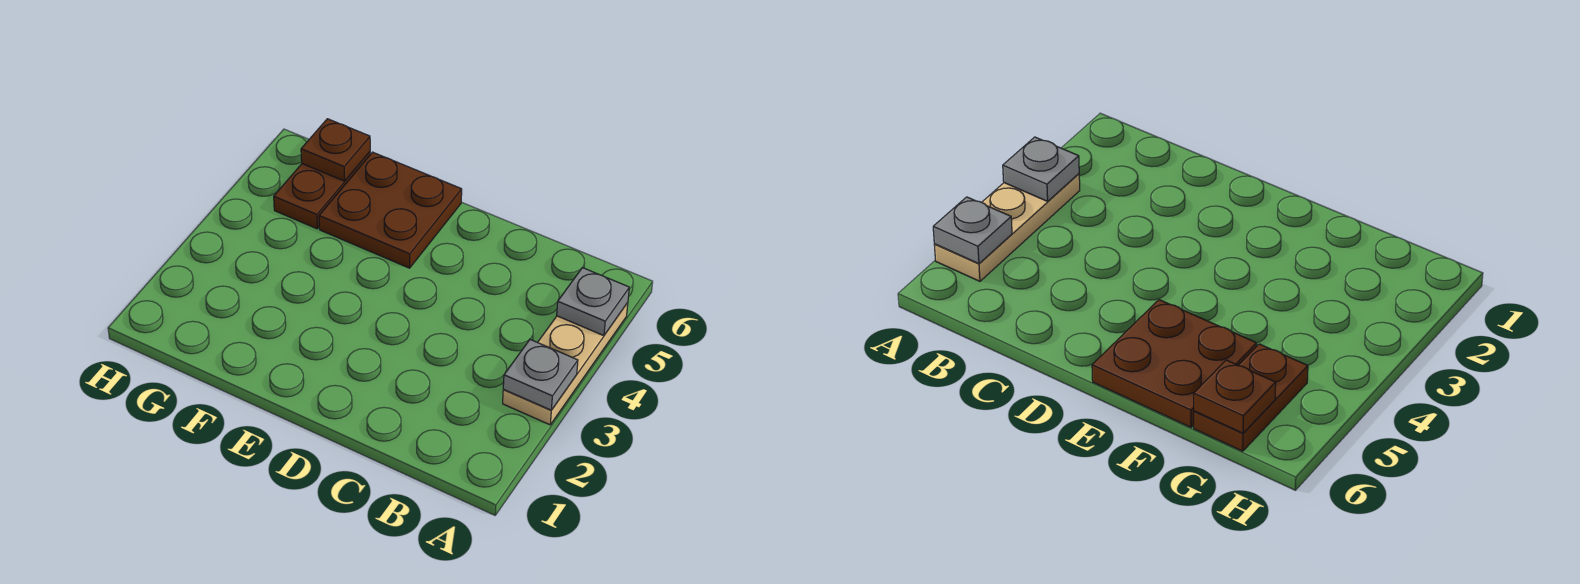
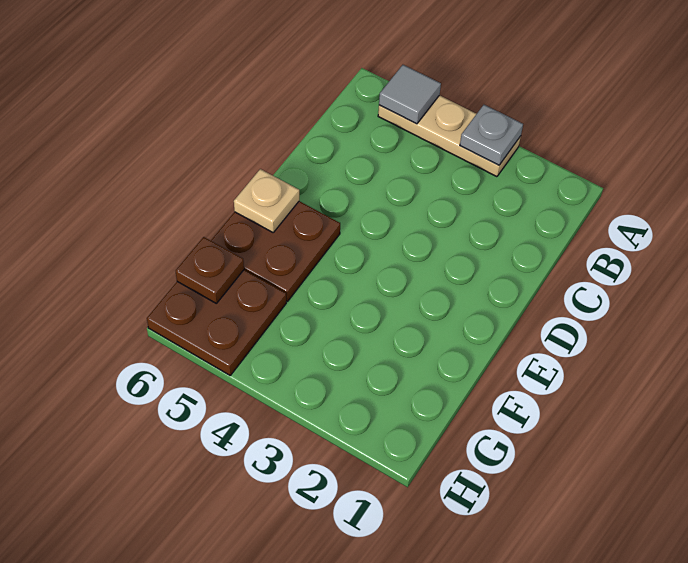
grey plate A5 level 2 -> grey tile A5 level 2
none -> tan plate E6 level 2
brown plate G5:G6 level 1 -> brown plate G5:H6 level 1

